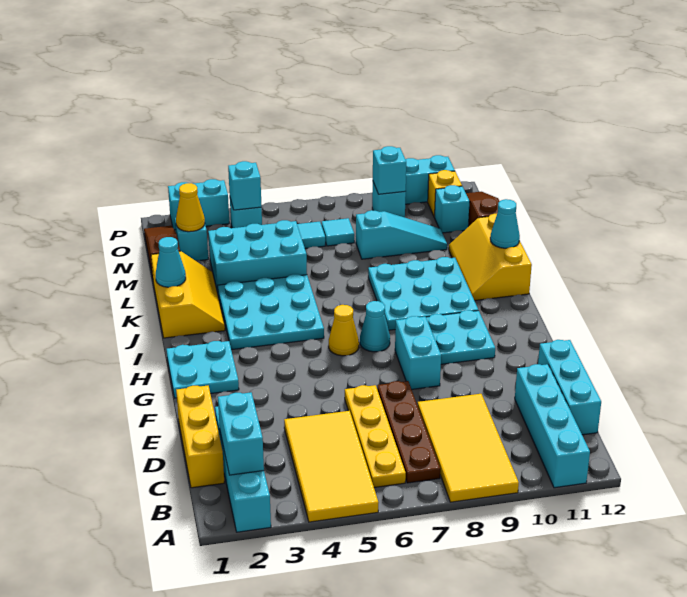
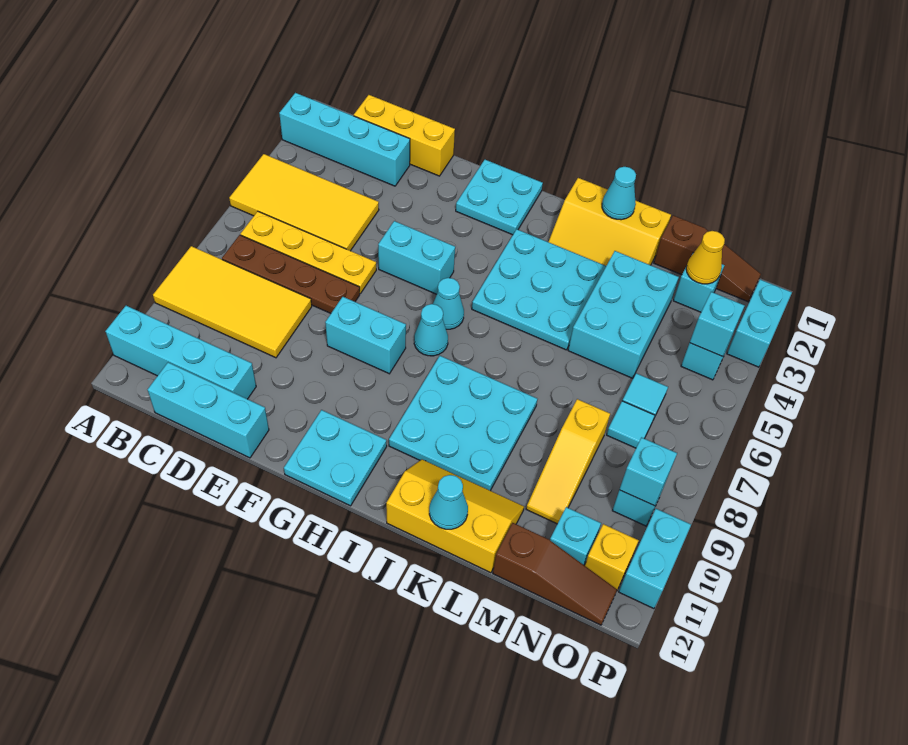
cyan brick B2:C2 level 2 -> cyan brick F5:G5 level 1
cyan plate G9:H10 level 1 -> cyan plate G11:H12 level 1
yellow cone H6 level 1 -> cyan cone H6 level 1
cyan slope M8:M10 level 1 top 8 -> yellow slope M8:M10 level 1 top 8

